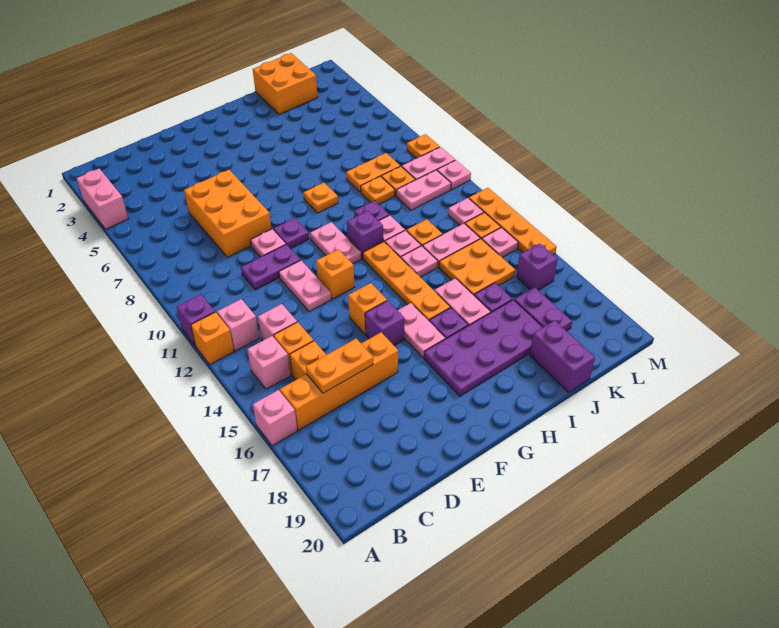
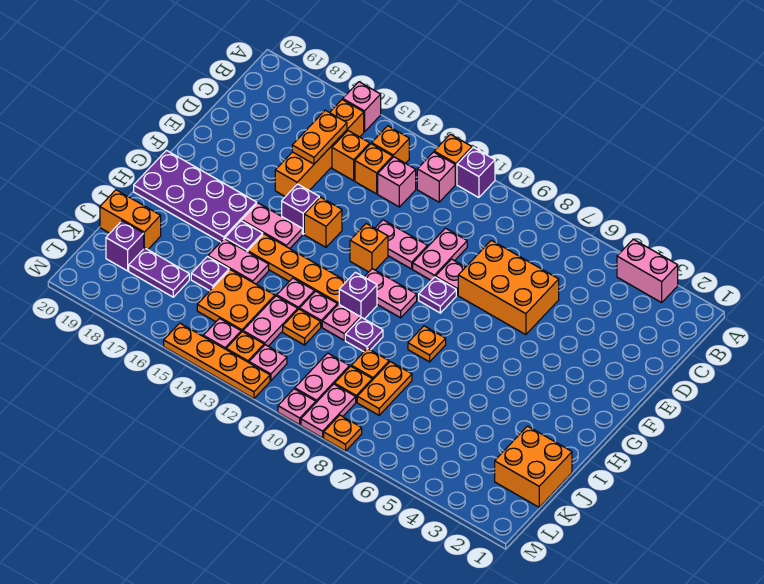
pink brick B14 level 1 -> orange brick B14 level 1
purple plate D10:E10 level 1 -> pink plate D10:E10 level 1
purple plate G17:J18 level 1 -> purple plate G17:H20 level 1
purple brick J19:J20 level 1 -> orange brick J19:J20 level 1
purple brick L16 level 1 -> purple brick K19 level 1

